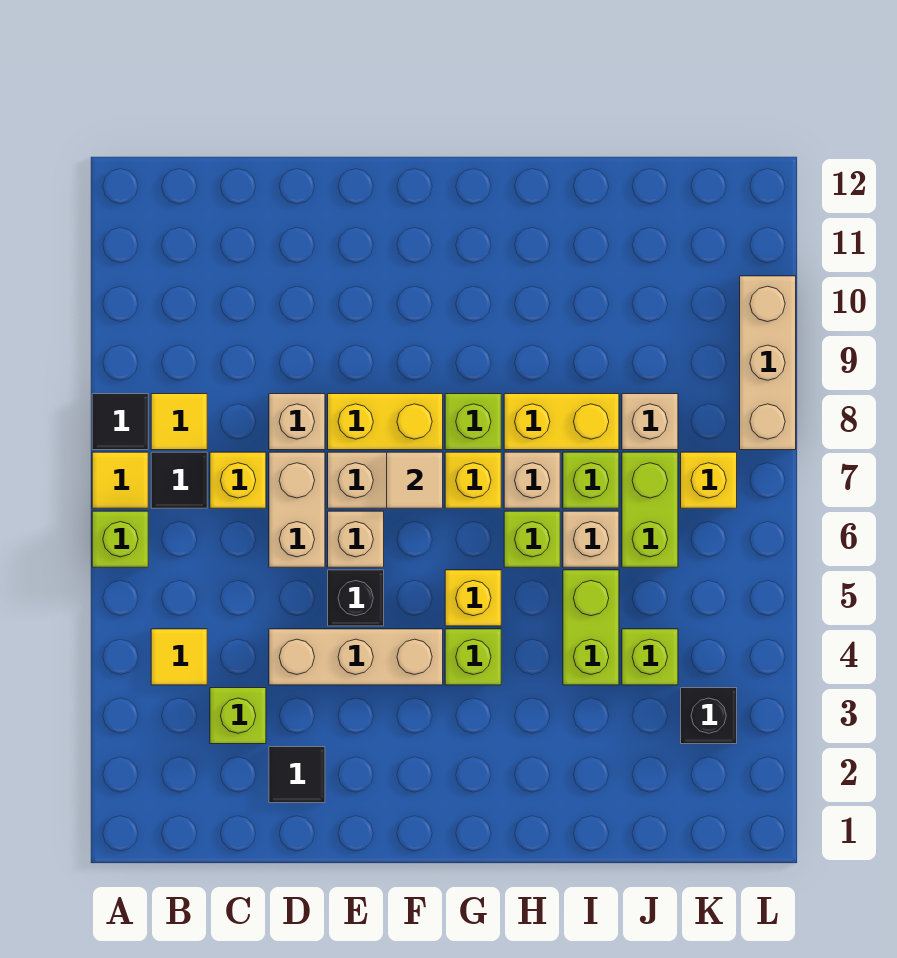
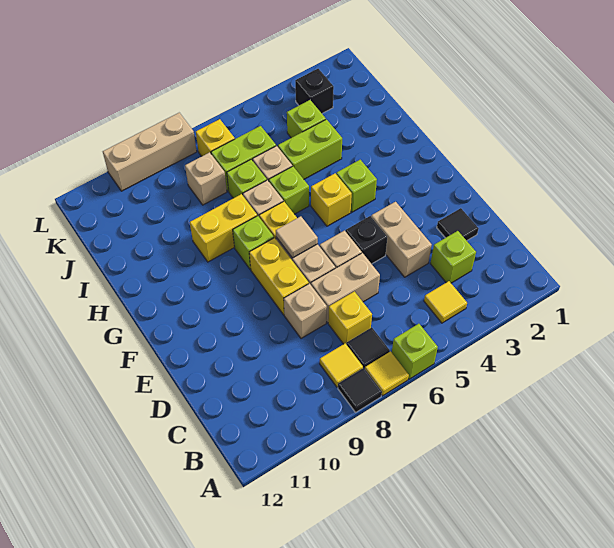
tan brick D4:F4 level 1 -> tan brick D4:E4 level 1
yellow brick H8:I8 level 1 -> yellow brick H8:H9 level 1

